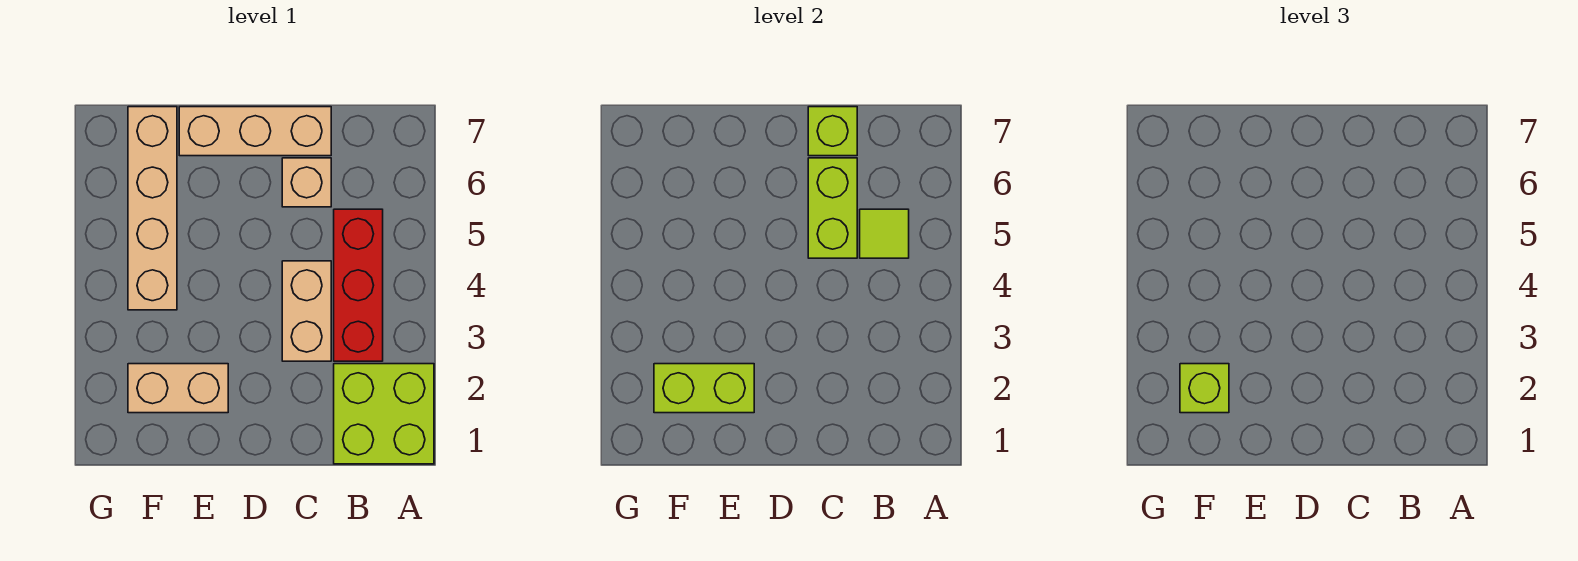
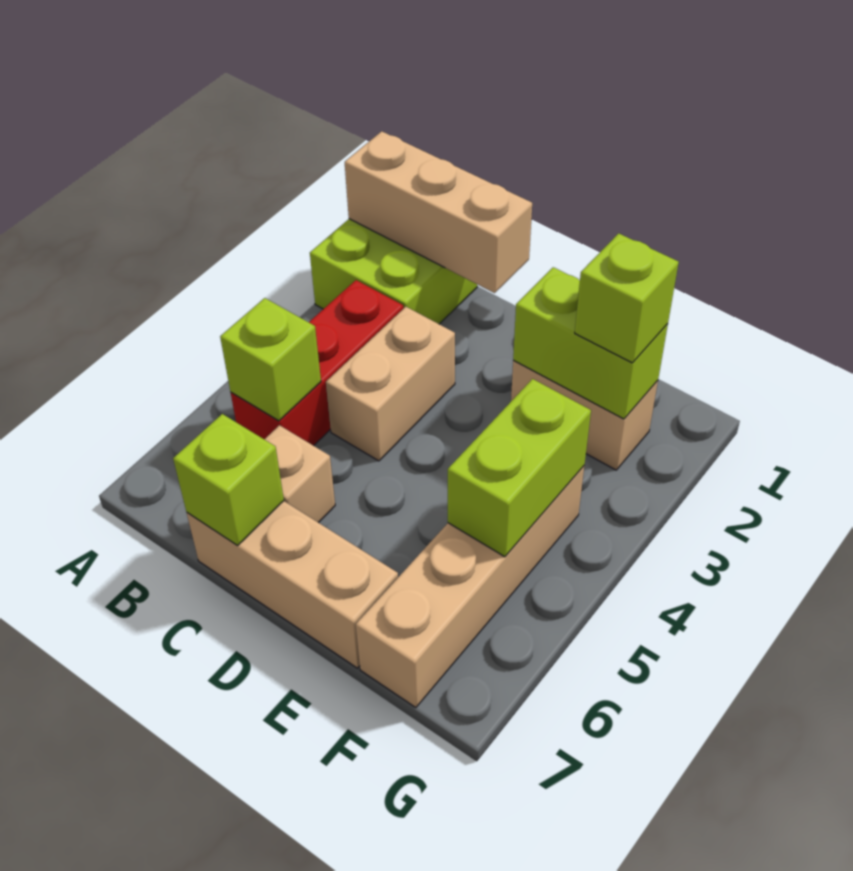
none -> tan brick A1:C1 level 2
lime tile B5 level 2 -> lime brick B5 level 2
lime brick C5:C6 level 2 -> lime brick F4:F5 level 2

